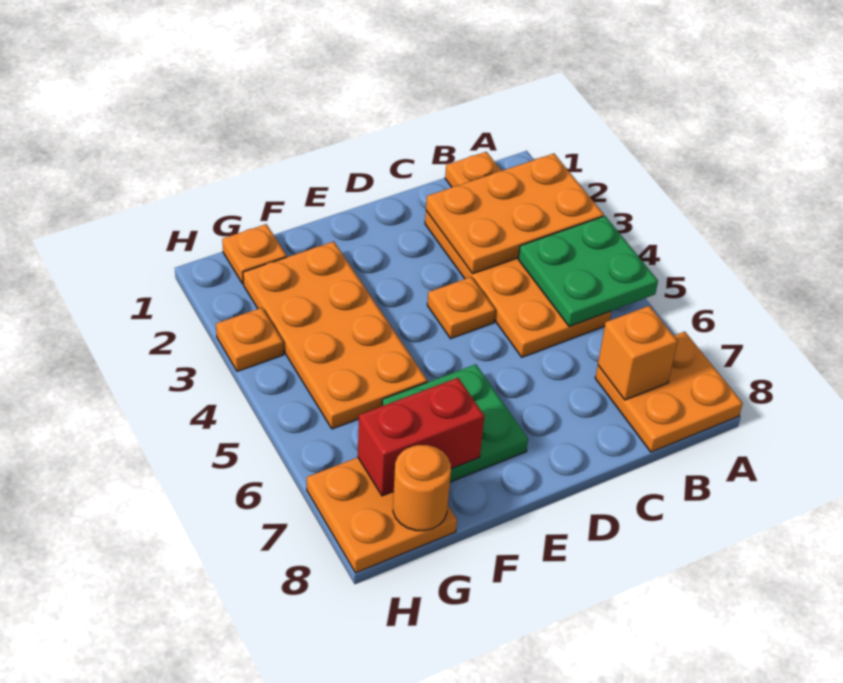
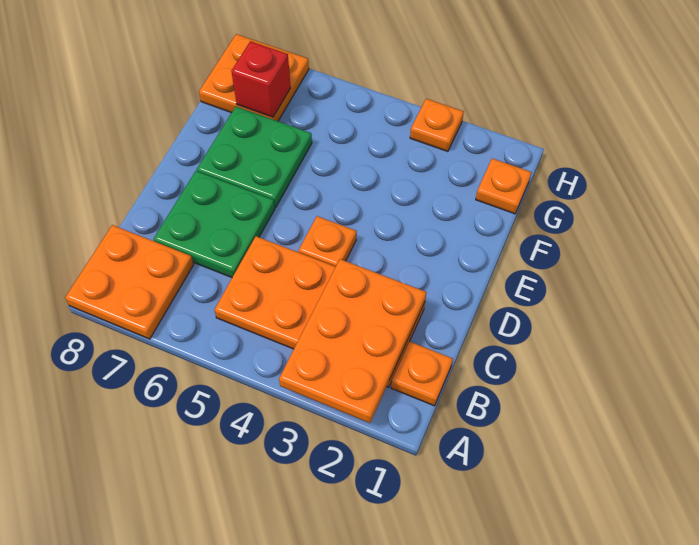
green plate A4:B5 level 2 -> green plate C6:D7 level 1
orange brick B7 level 2 -> none
orange plate F2:G5 level 1 -> none
red brick F7:G7 level 2 -> red brick G7 level 2
orange round brick G8 level 2 -> none

